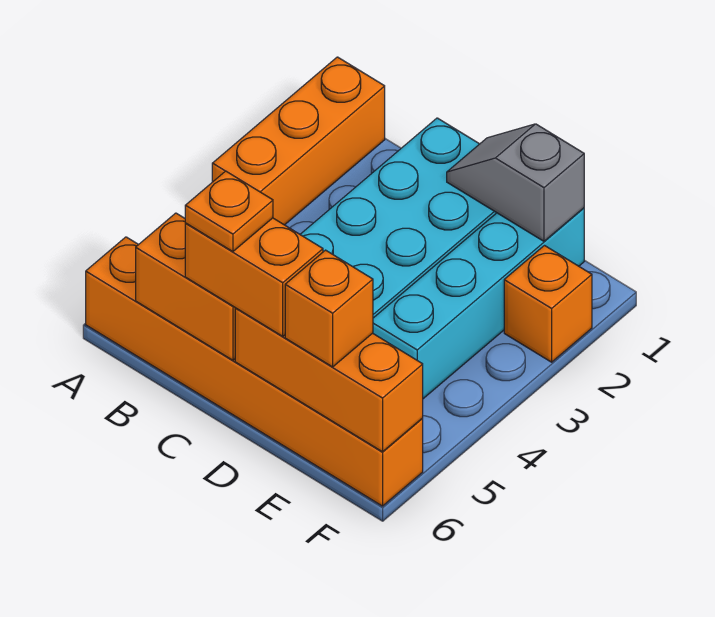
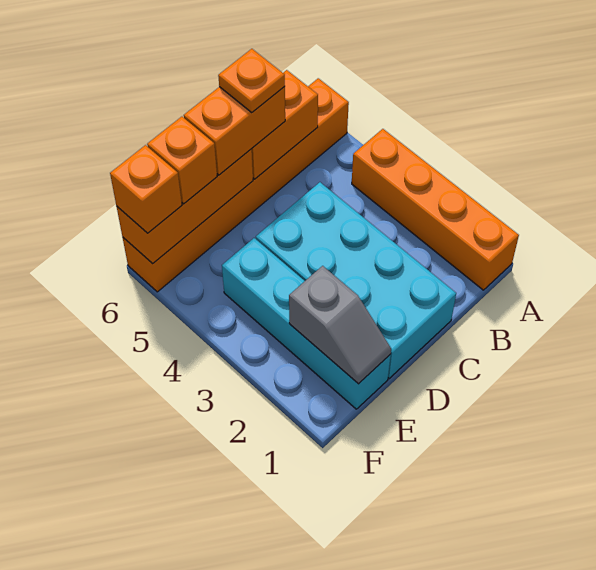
orange brick A1:A3 level 1 -> orange brick A1:A4 level 1
grey slope D1:E1 level 2 top E -> grey slope E1:E2 level 2 top 2
orange brick F2 level 1 -> orange brick F6 level 3

